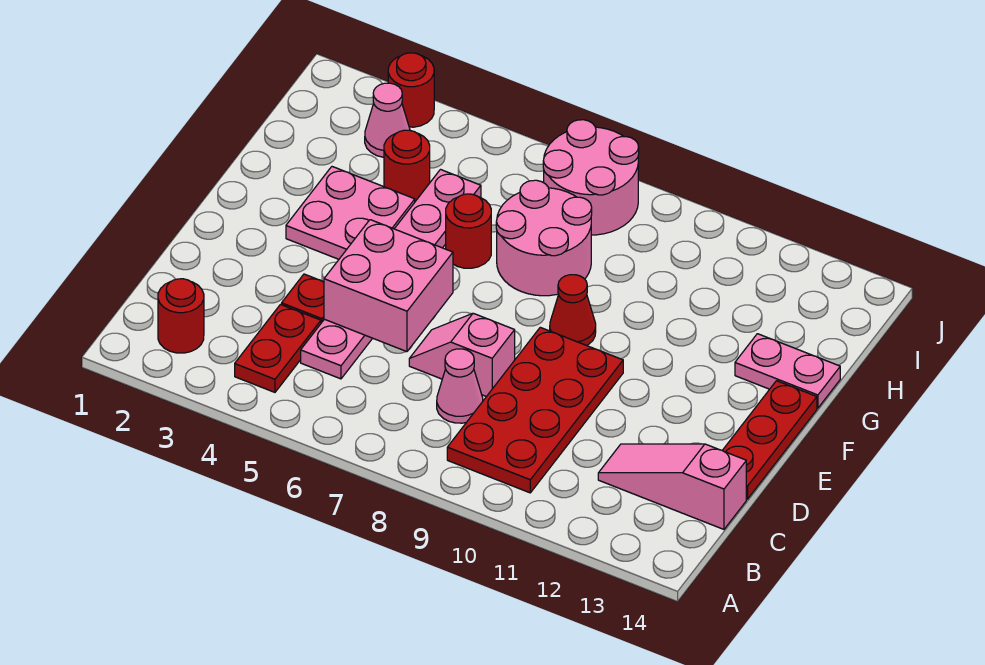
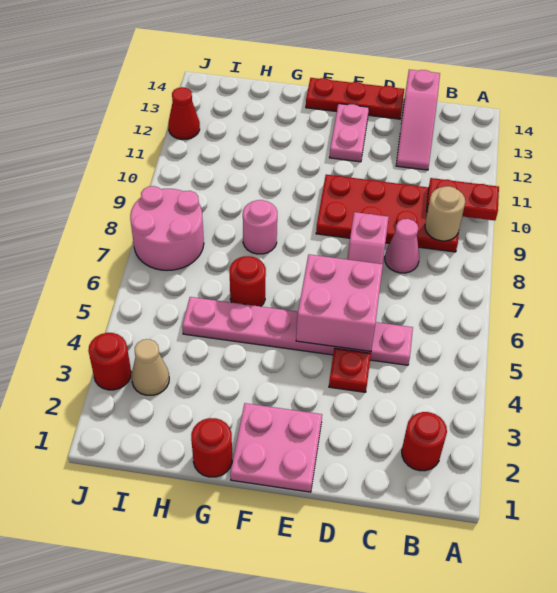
red plate B4:C4 level 1 -> red plate A10:B10 level 2
none -> tan round brick B9 level 2
pink plate F3:G4 level 1 -> pink plate E1:F2 level 1
red cone F9 level 1 -> red cone J12 level 1
pink round brick G7:H8 level 1 -> pink round brick G8 level 1
pink plate G13:G14 level 1 -> pink plate E12:E13 level 1
red round brick H4 level 1 -> red round brick G1 level 1
pink cone I3 level 1 -> tan cone I3 level 1

